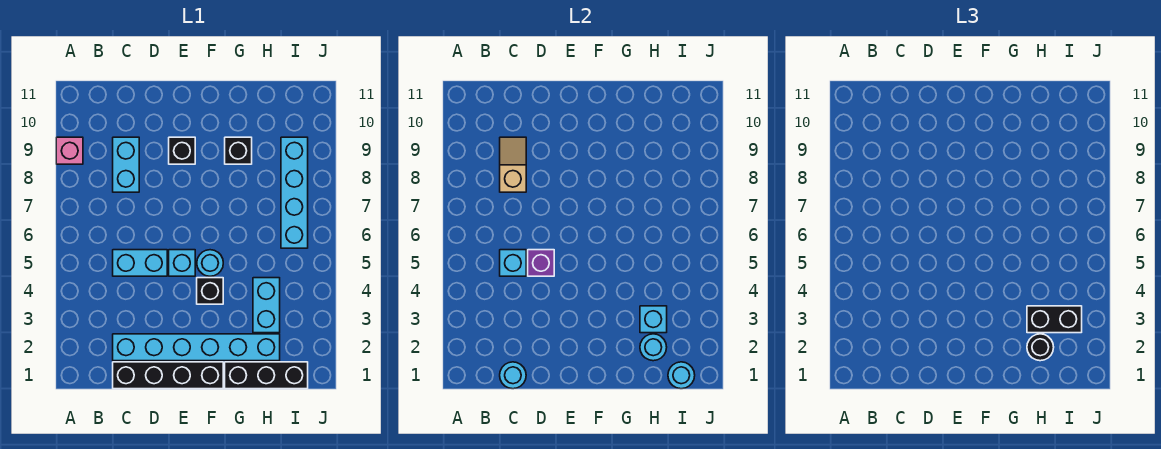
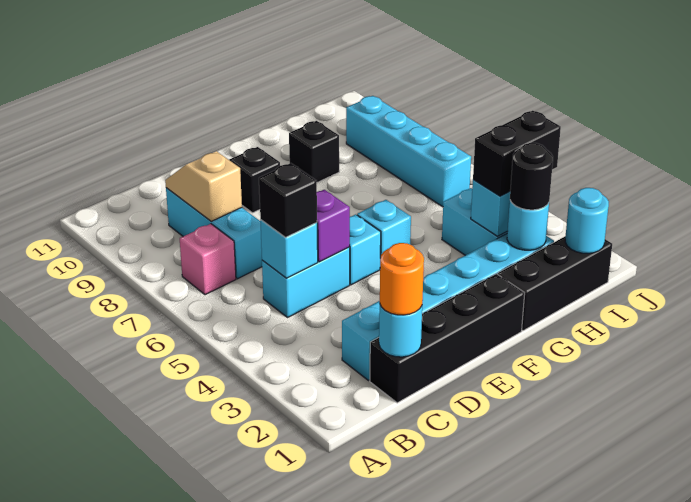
pink brick A9 level 1 -> pink brick B7 level 1
none -> orange round brick C1 level 3
cyan brick C8:C9 level 1 -> cyan brick C7:C9 level 1
black brick F4 level 1 -> black brick C5 level 3
cyan round brick F5 level 1 -> cyan brick F5 level 1

